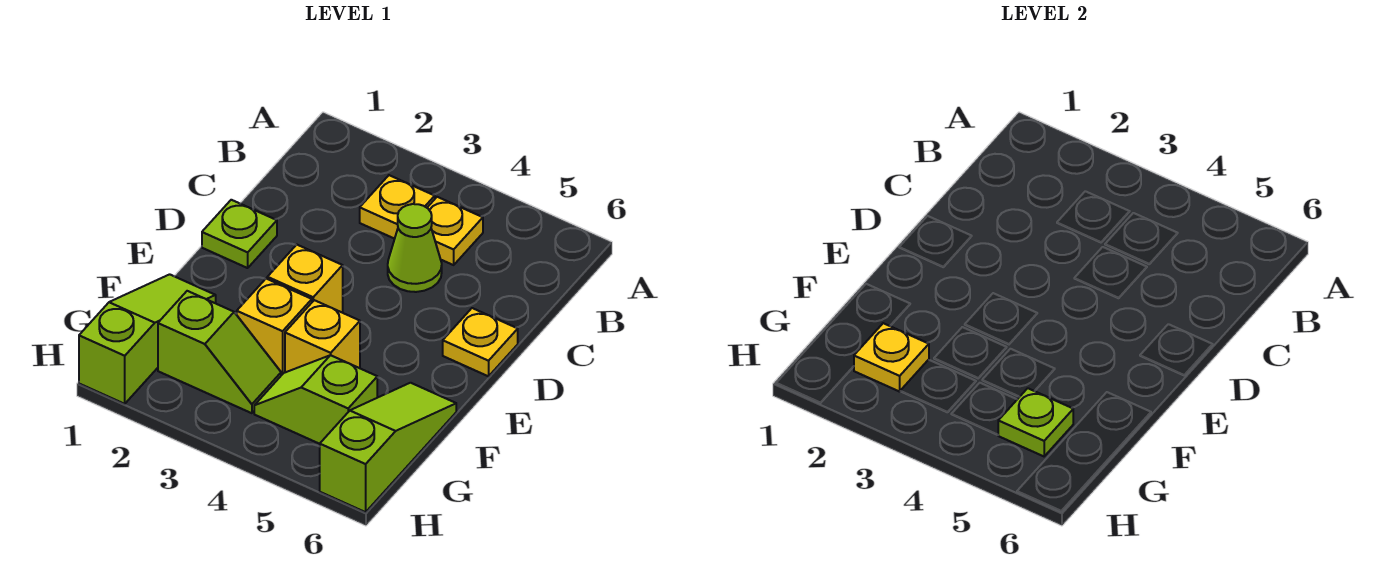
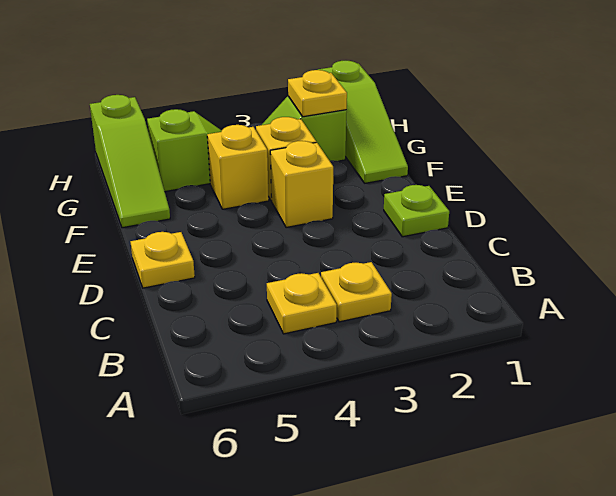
lime cone C4 level 1 -> none
lime plate G5 level 2 -> none

